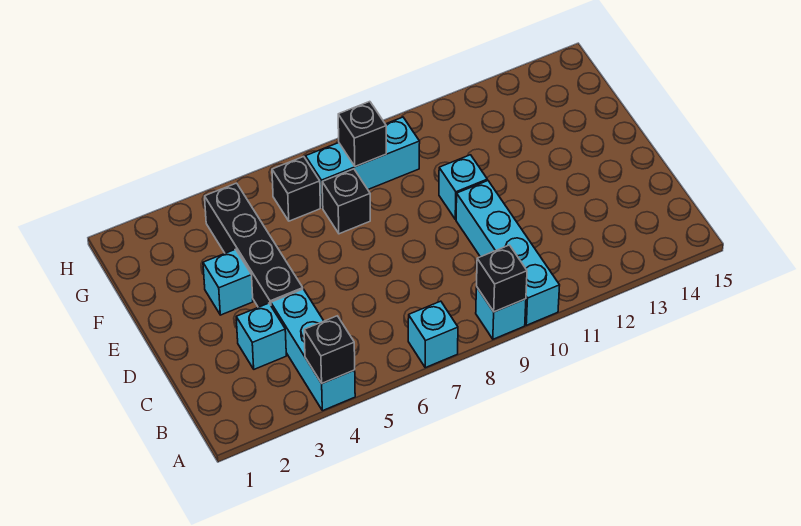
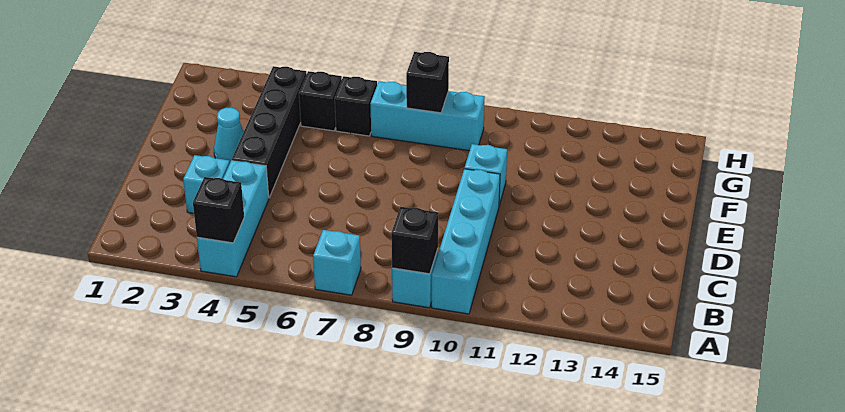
cyan brick E3 level 1 -> cyan cone E3 level 1
black brick F7 level 1 -> black brick G5 level 1

